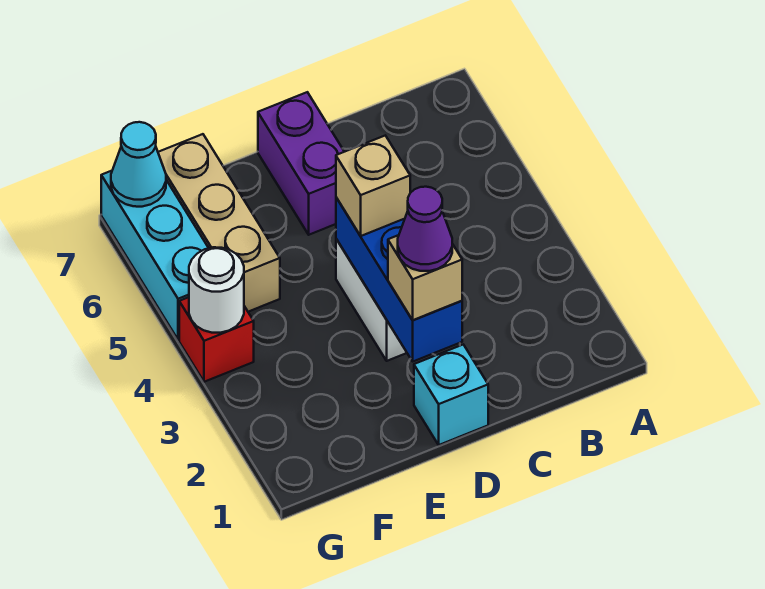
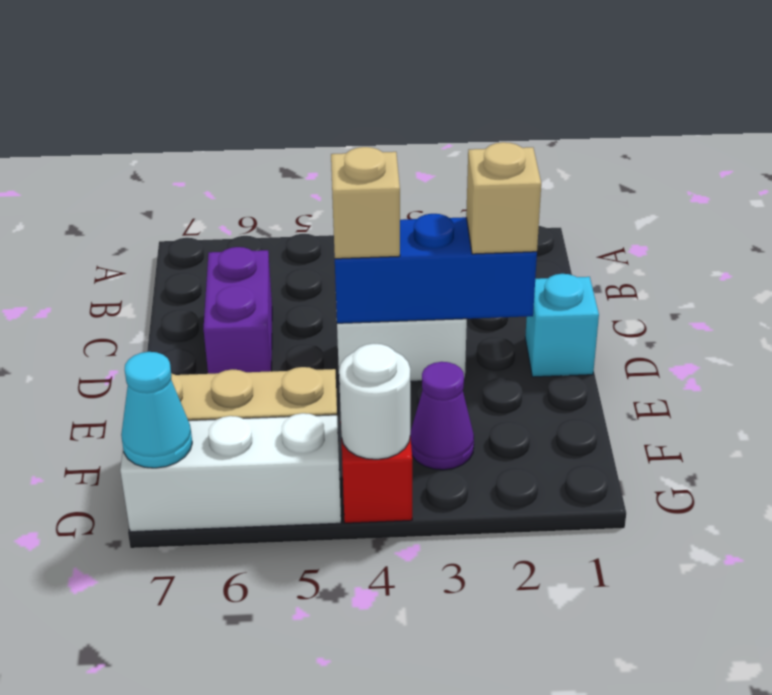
purple cone D2 level 4 -> purple cone F3 level 1
purple brick D6:D7 level 1 -> purple brick C6:D6 level 1
cyan brick G5:G7 level 1 -> white brick G5:G7 level 1

